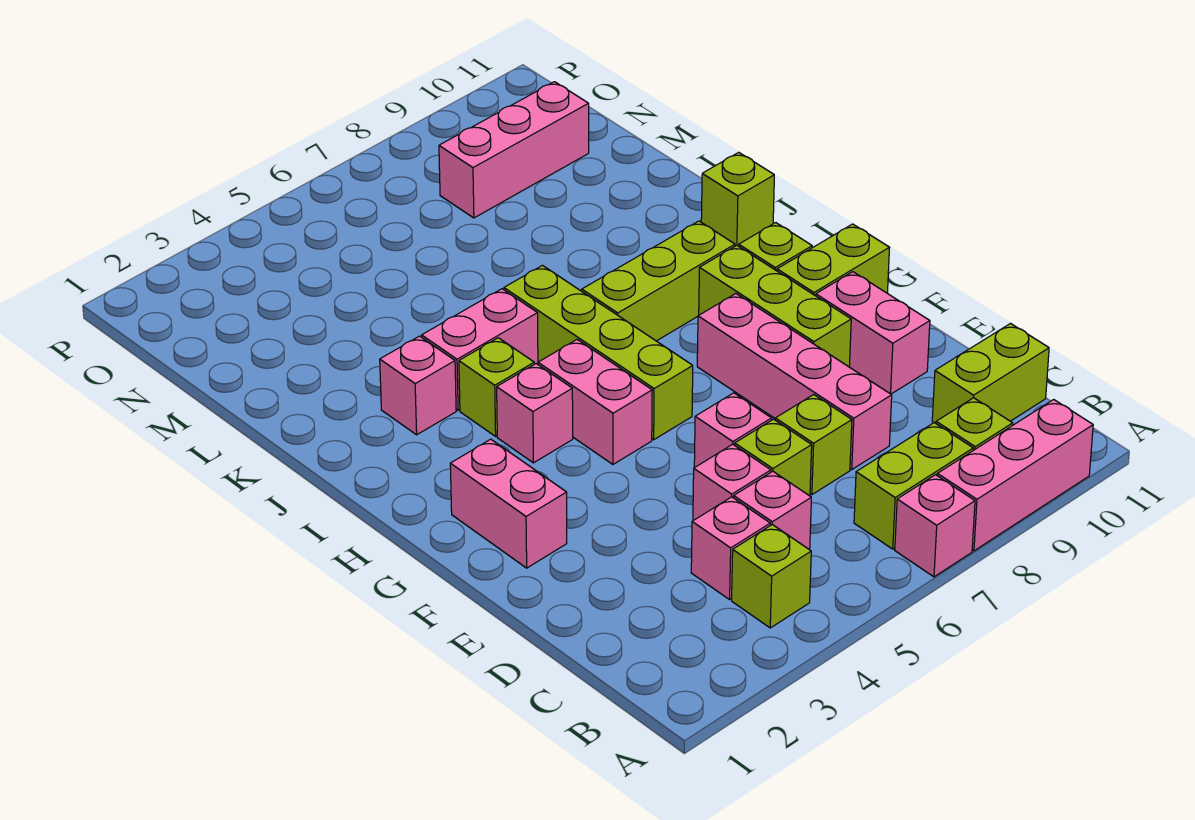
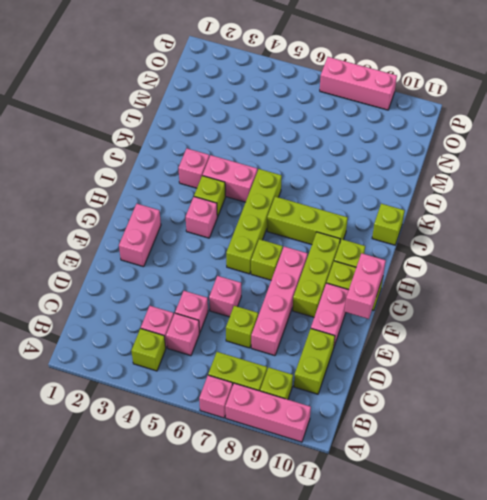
lime brick C10:C11 level 1 -> lime brick C10:D10 level 1
lime brick D6 level 1 -> lime brick G7 level 1
pink brick G5:H5 level 1 -> pink brick F11:G11 level 2
pink brick N8:N10 level 1 -> pink brick P7:P9 level 1

